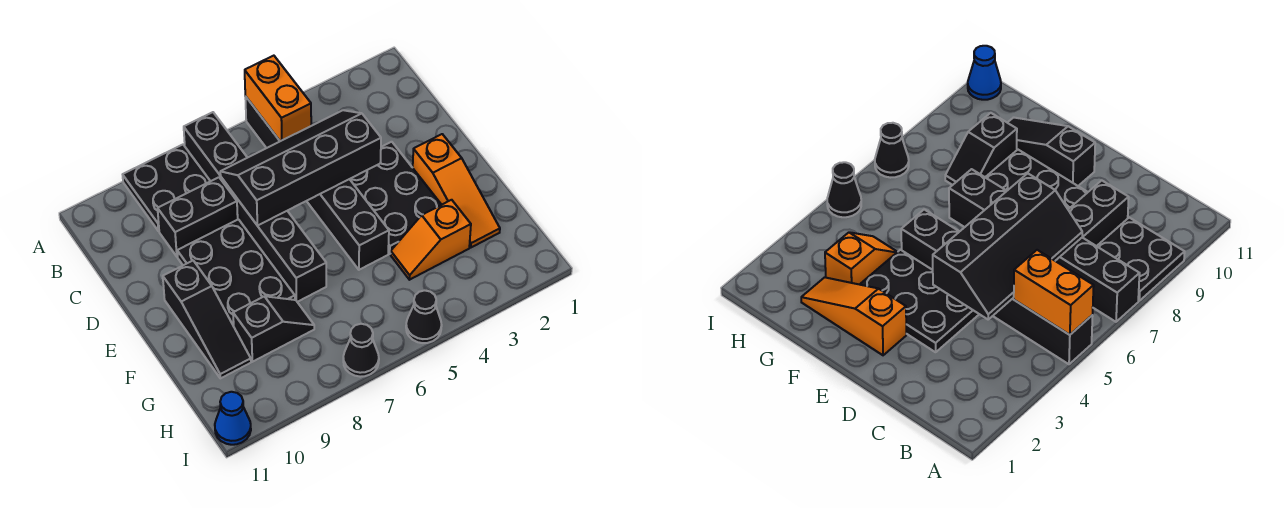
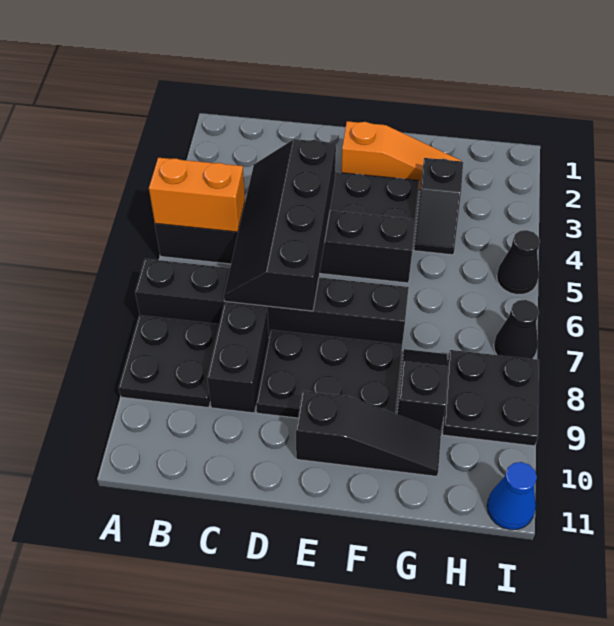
orange slope G3:G4 level 1 top 3 -> black slope G3:G4 level 1 top 3
none -> black plate H8:I9 level 1

